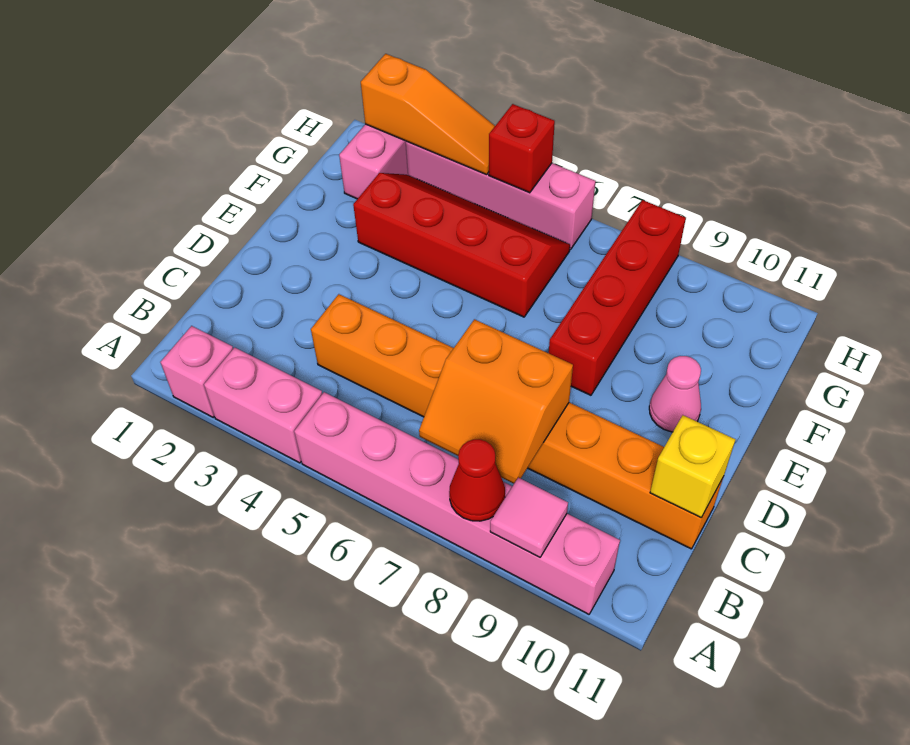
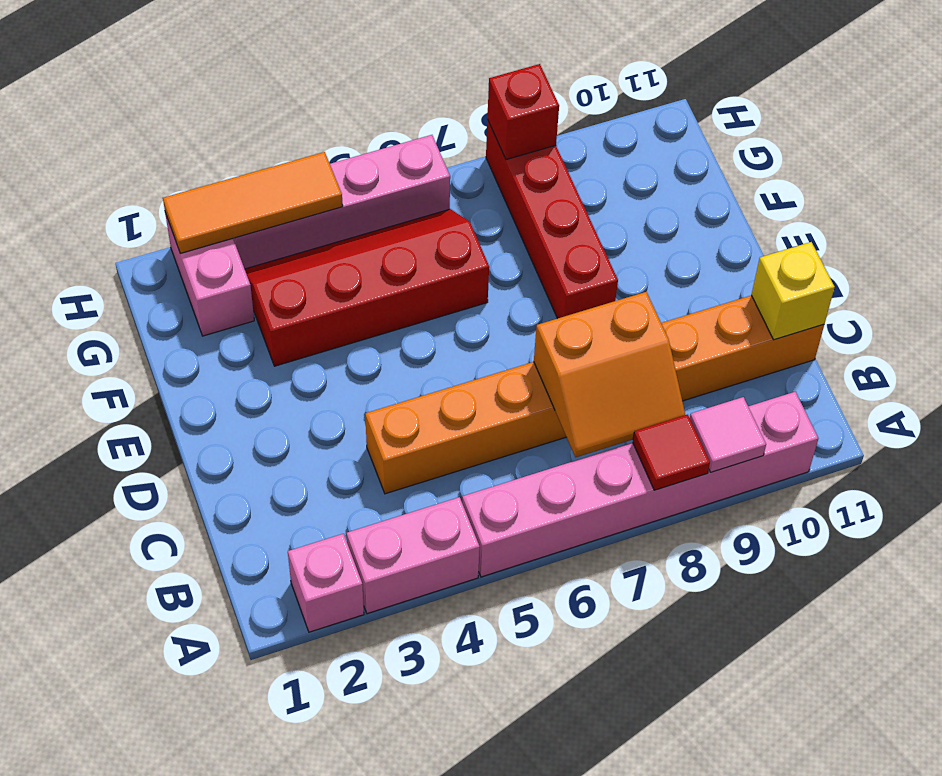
red cone A8 level 2 -> red tile A8 level 2
pink cone E10 level 1 -> none
orange slope H2:H4 level 2 top 2 -> orange tile H2:H4 level 2
red brick H5 level 2 -> red brick H8 level 2

